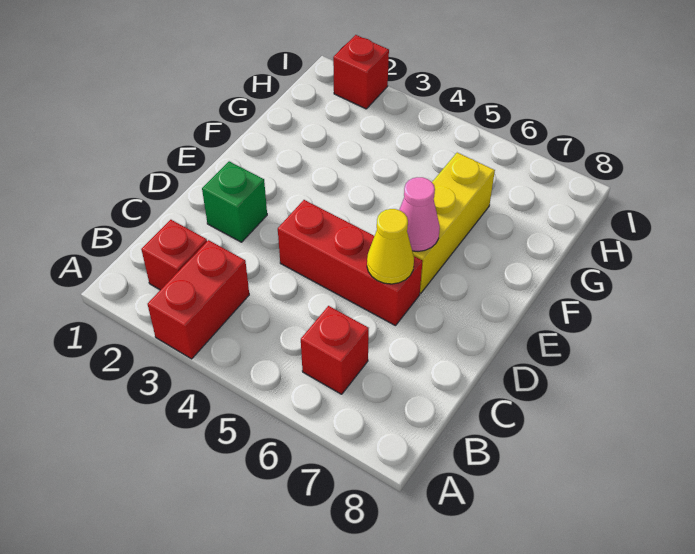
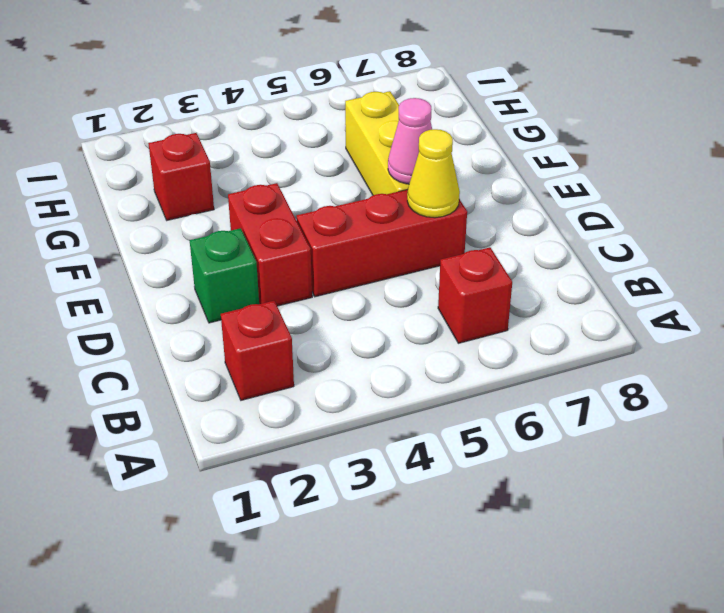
red brick A3:B3 level 1 -> red brick D3:E3 level 1
red brick I2 level 1 -> red brick G2 level 1

